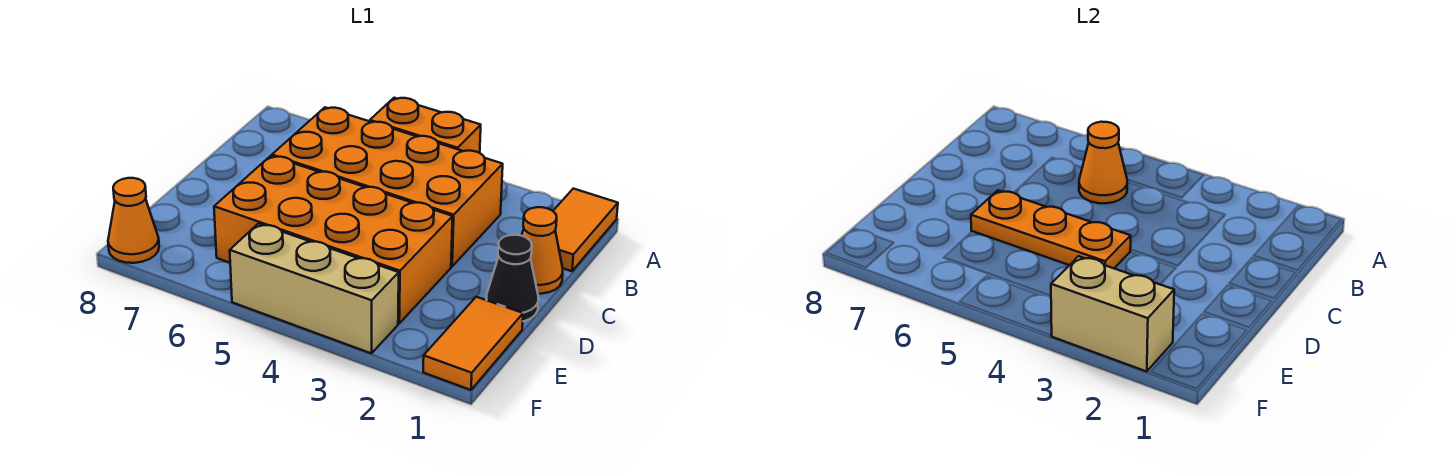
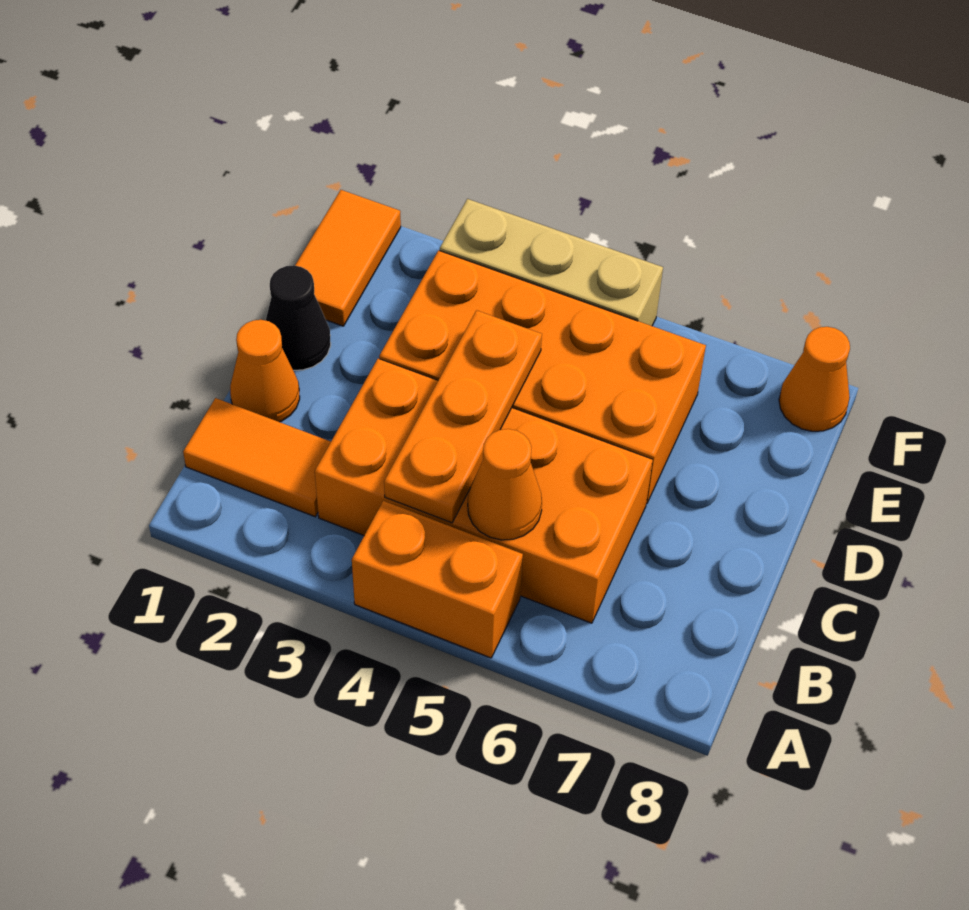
orange tile A1:B1 level 1 -> orange tile B1:B2 level 1
orange plate D4:D6 level 2 -> orange plate B4:D4 level 2
tan brick F2:F3 level 2 -> none

